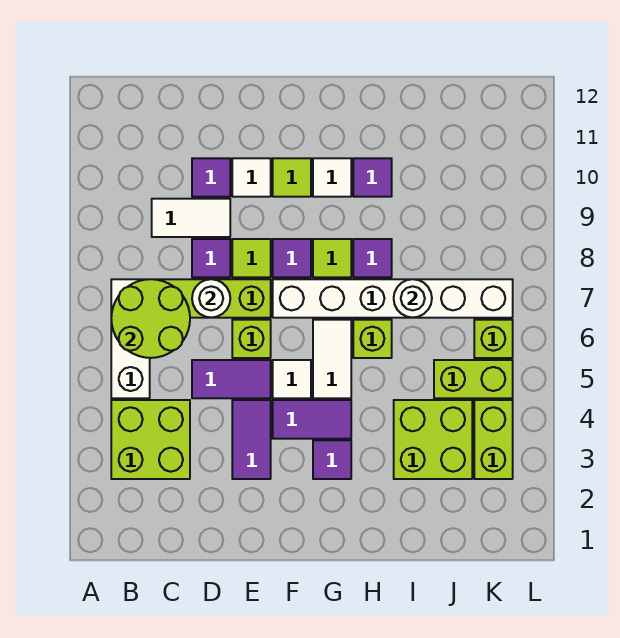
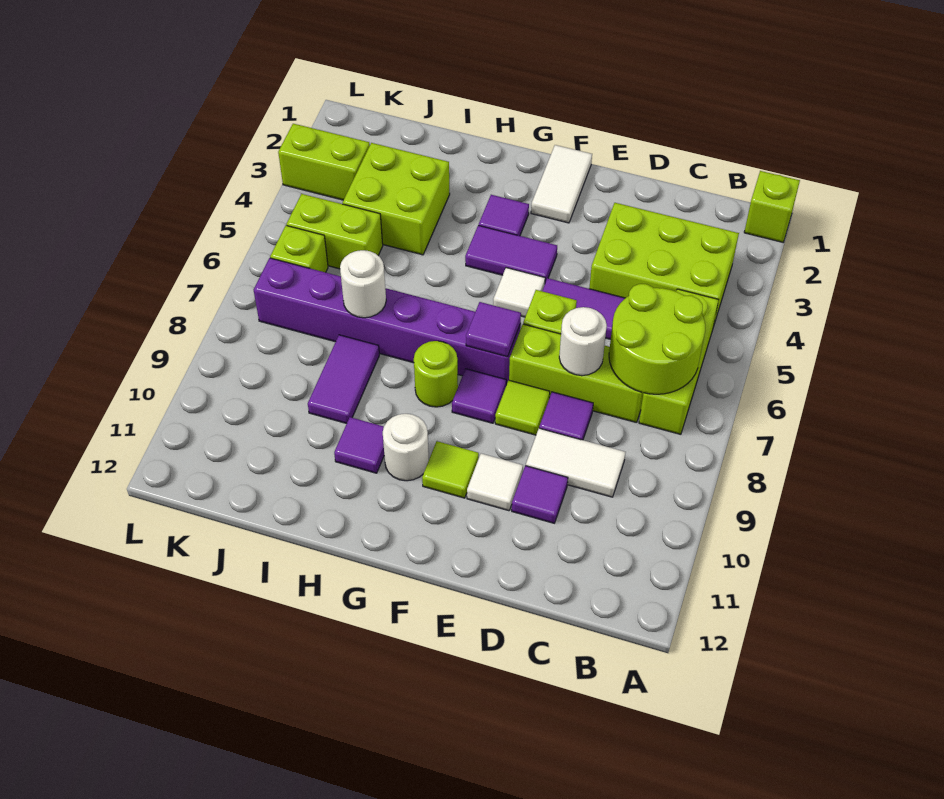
lime brick B3:C4 level 1 -> lime brick B3:D4 level 1
white brick B5:B7 level 1 -> lime brick B5:B7 level 1
purple tile E3:E4 level 1 -> purple tile I8:I9 level 1
white brick F7:K7 level 1 -> purple brick F7:K7 level 1
white tile G5:G6 level 1 -> white tile F1:F2 level 1
lime tile G8 level 1 -> lime round brick G8 level 1
white tile G10 level 1 -> white round brick G10 level 1
lime brick H6 level 1 -> lime brick A1 level 1
purple tile H8 level 1 -> purple tile F7 level 2
lime brick K3:K4 level 1 -> lime brick K3:L3 level 1

